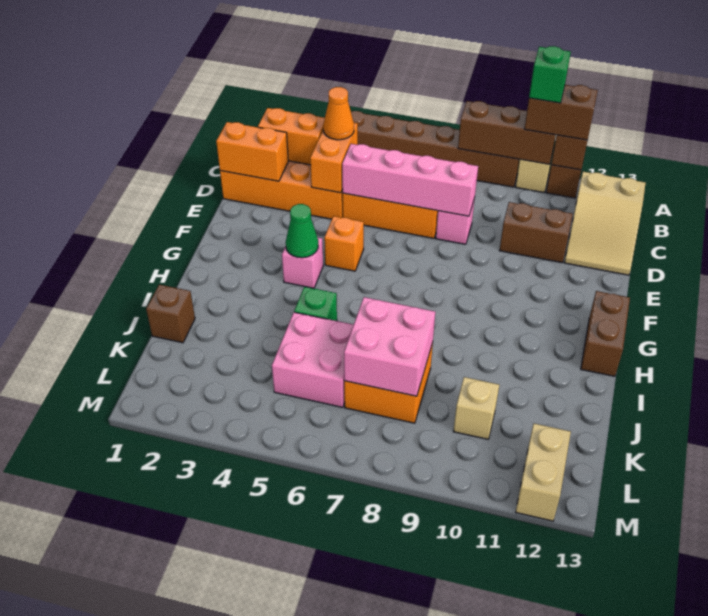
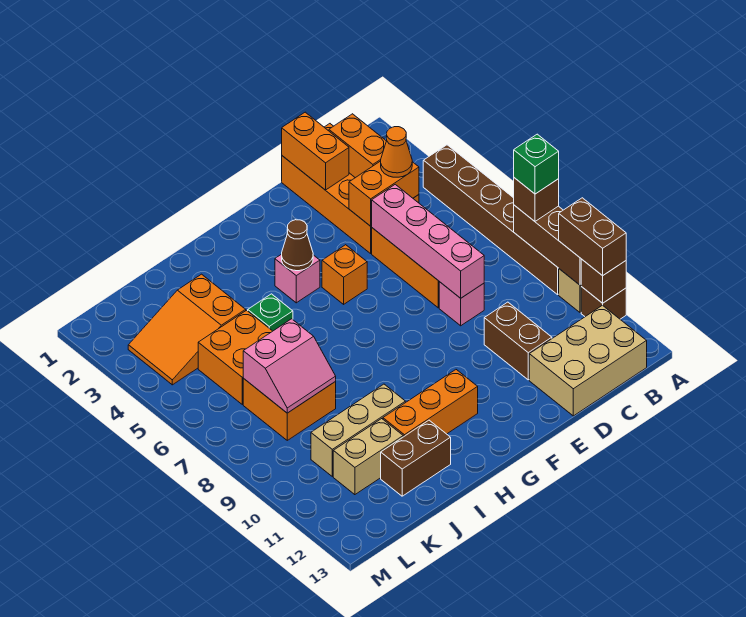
green brick A10 level 4 -> green brick A8 level 4
tan slope B12:D13 level 1 top B -> tan brick B12:D13 level 1
green cone G4 level 2 -> brown cone G4 level 2
none -> orange brick G11:I11 level 1
brown brick G13:H13 level 1 -> brown brick I12:J12 level 1
brown brick J1 level 1 -> brown brick A8 level 3
none -> orange slope J3:L4 level 1 top J
pink brick J5:K6 level 1 -> orange brick J5:K6 level 1
pink brick J7:K8 level 2 -> pink slope J7:K8 level 2 top 7
tan brick K10 level 1 -> tan brick I10:K10 level 1
tan brick L12:M12 level 1 -> tan brick J11:K11 level 1

